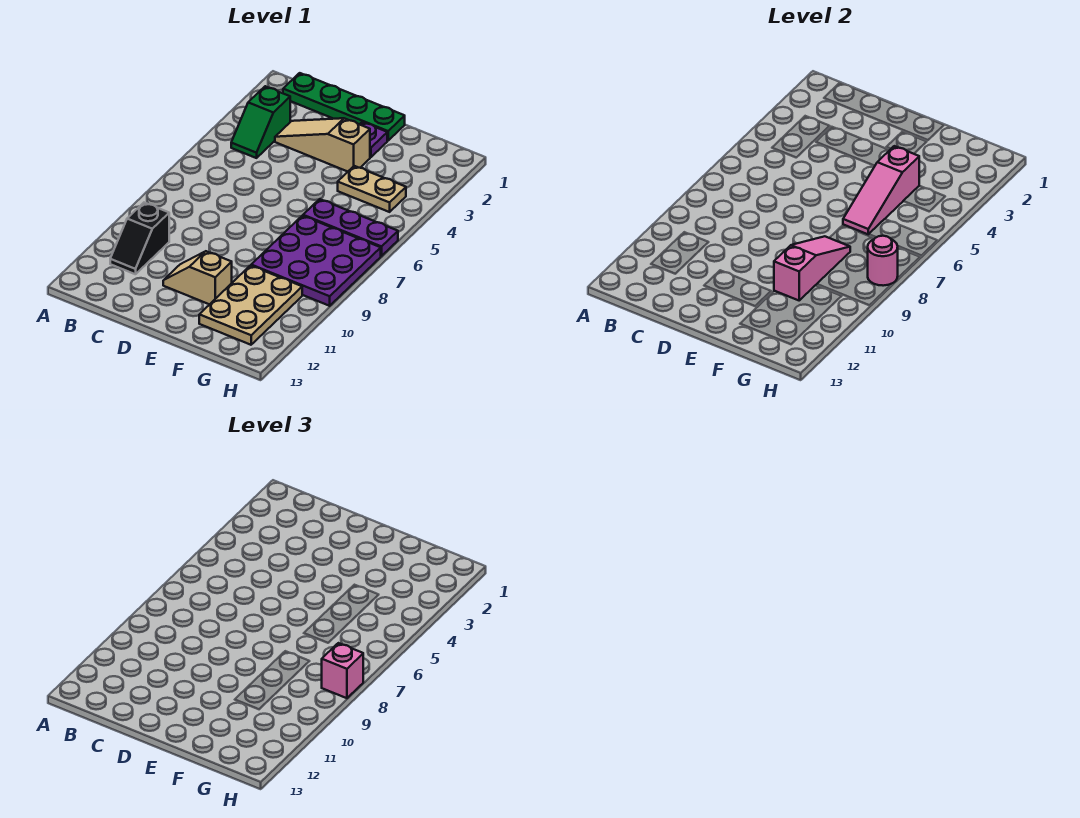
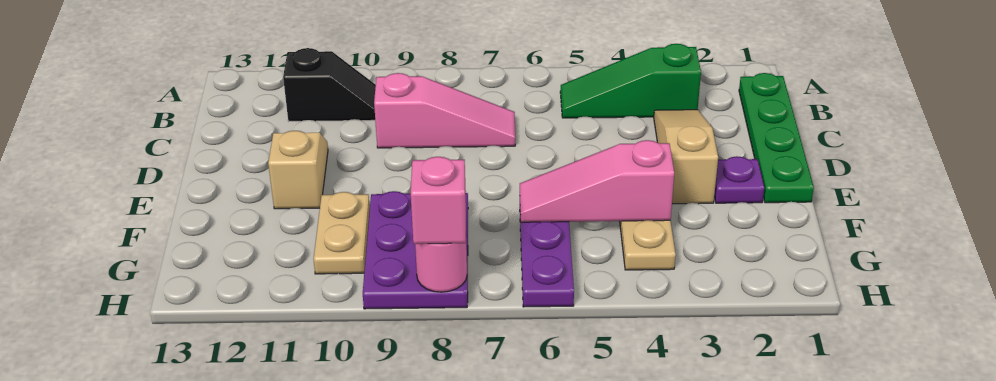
green slope B3:B4 level 1 top 3 -> green slope B3:B5 level 1 top 3
black slope B10:B11 level 1 top 10 -> black slope B10:B11 level 1 top 11
purple plate F7:H9 level 1 -> purple plate F8:H9 level 1
pink slope F8:F10 level 2 top 10 -> pink slope C7:C9 level 1 top 9
tan plate F10:G12 level 1 -> tan plate F10:G10 level 1

